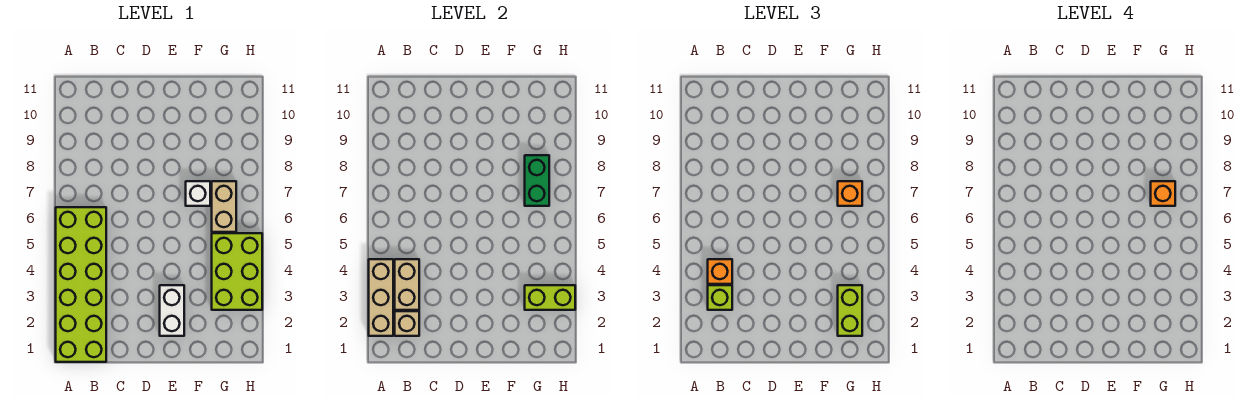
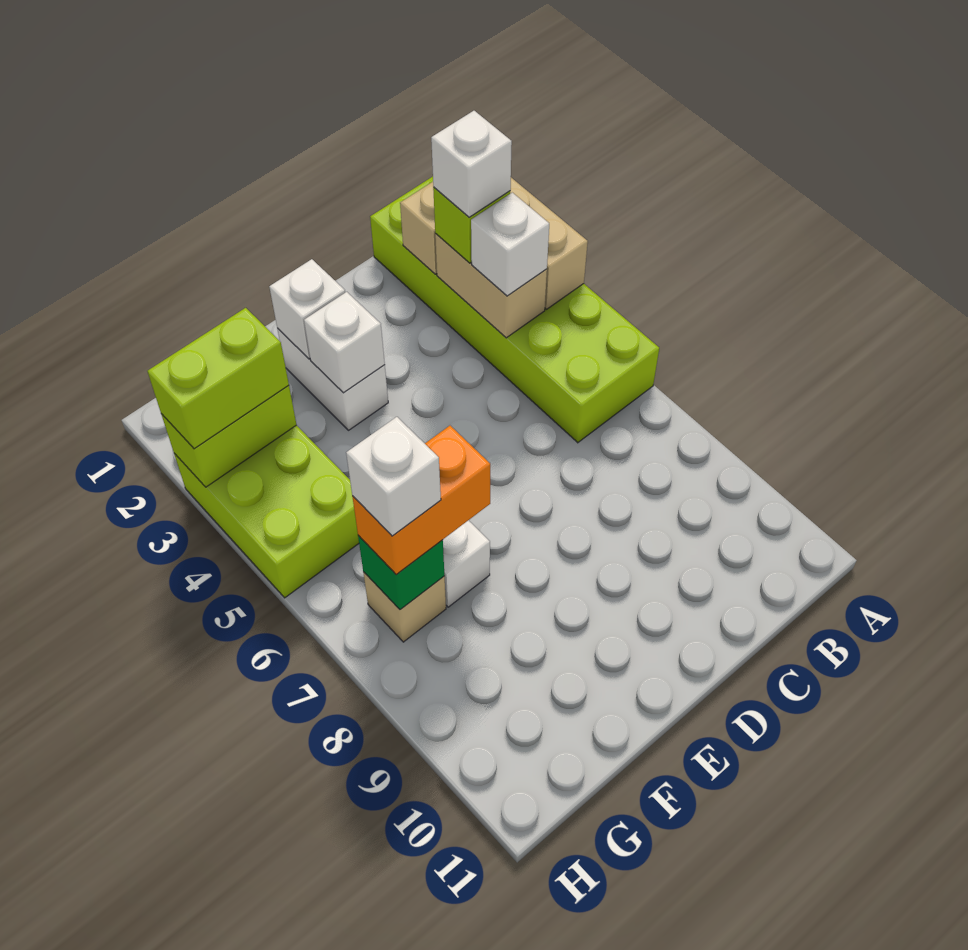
none -> white brick B3 level 4
orange brick B4 level 3 -> white brick B4 level 3
none -> white brick E2 level 2
none -> white brick E3 level 2
lime brick G2:G3 level 3 -> lime brick G3:H3 level 3
tan brick G6:G7 level 1 -> tan brick G7 level 1
green brick G7:G8 level 2 -> green brick G7 level 2
orange brick G7 level 3 -> orange brick F7:G7 level 3
orange brick G7 level 4 -> white brick G7 level 4

